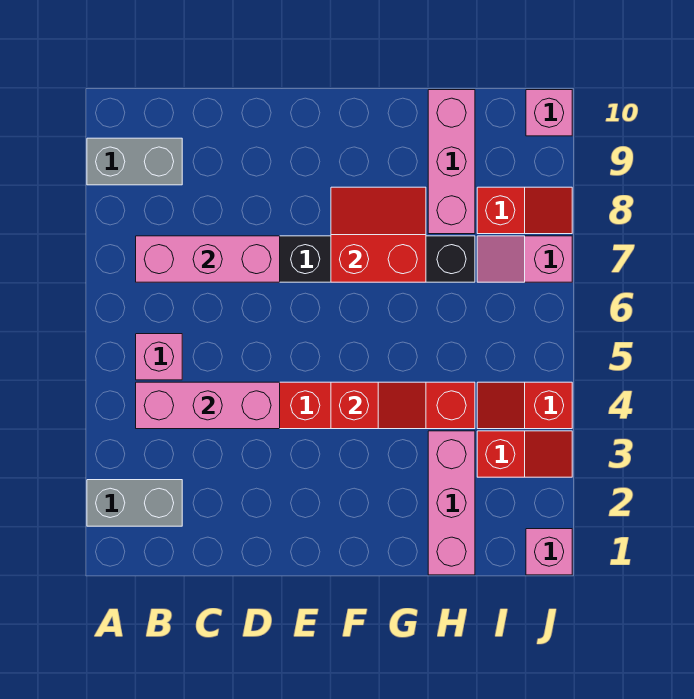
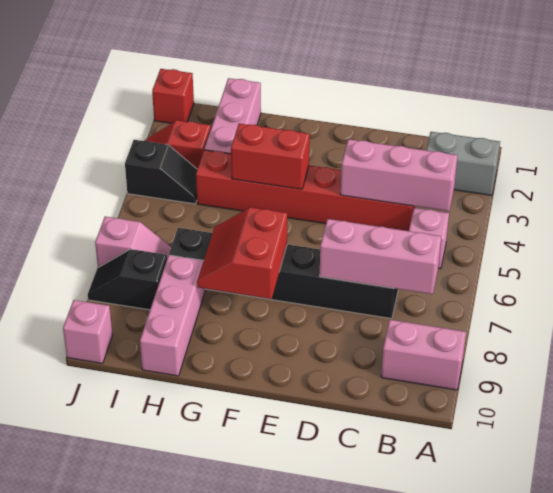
grey brick A9:B9 level 1 -> pink brick A9:B9 level 1
red slope F4:G4 level 2 top F -> red brick F4:G4 level 2
red slope F7:G8 level 2 top 7 -> red slope F7:G8 level 2 top F
red slope I4:J4 level 1 top J -> black slope I4:J4 level 1 top J
red slope I8:J8 level 1 top I -> black slope I8:J8 level 1 top I
pink brick J1 level 1 -> red brick J1 level 1

